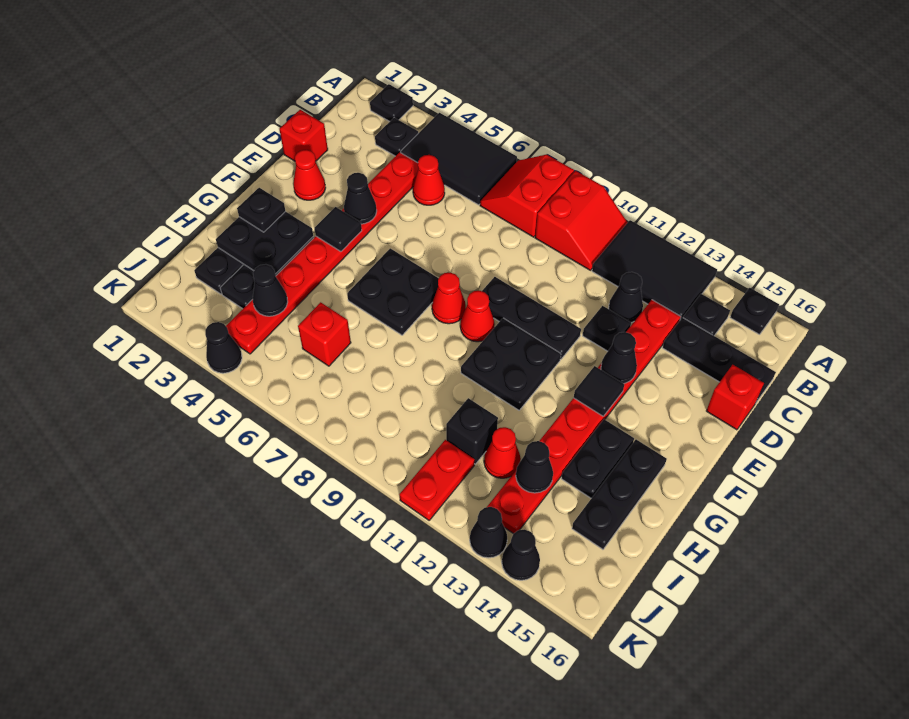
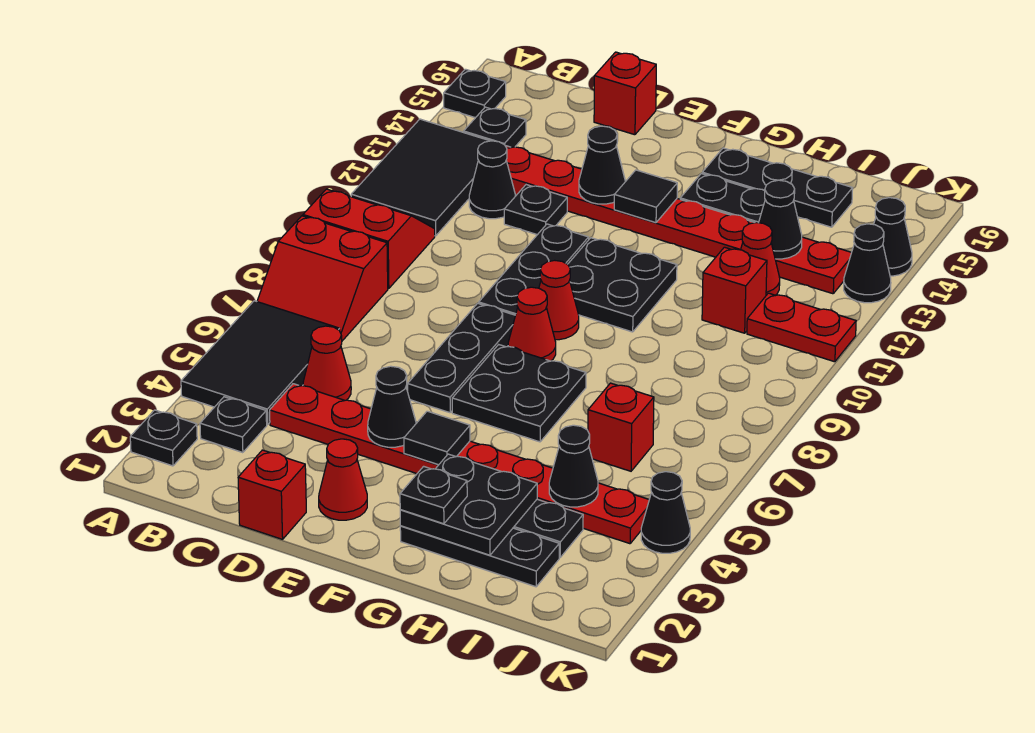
black plate C14:C16 level 1 -> black plate E6:E8 level 1
black brick I11 level 1 -> red brick I11 level 1

